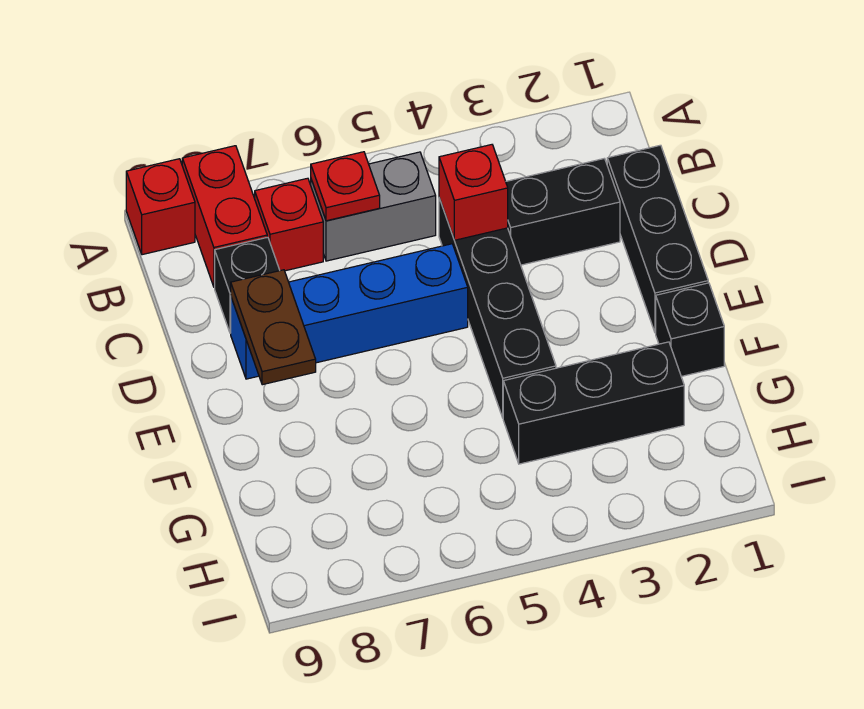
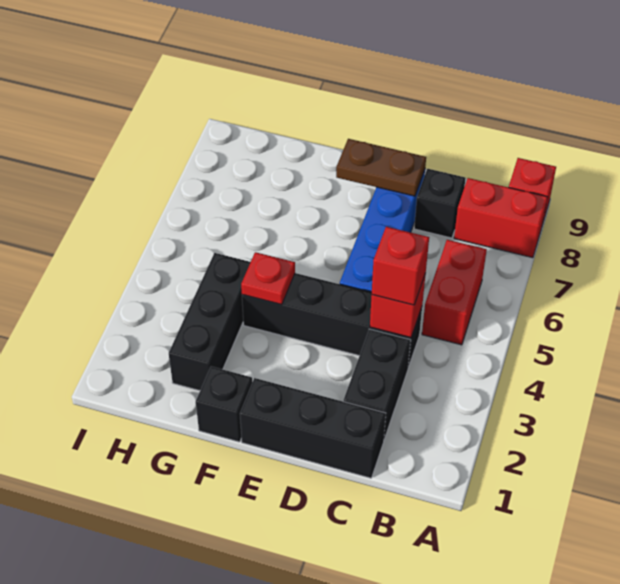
grey brick B5:B6 level 1 -> red brick B5:B6 level 1
red plate B6 level 2 -> red plate F4 level 2
red brick B7 level 1 -> red brick C4 level 3

